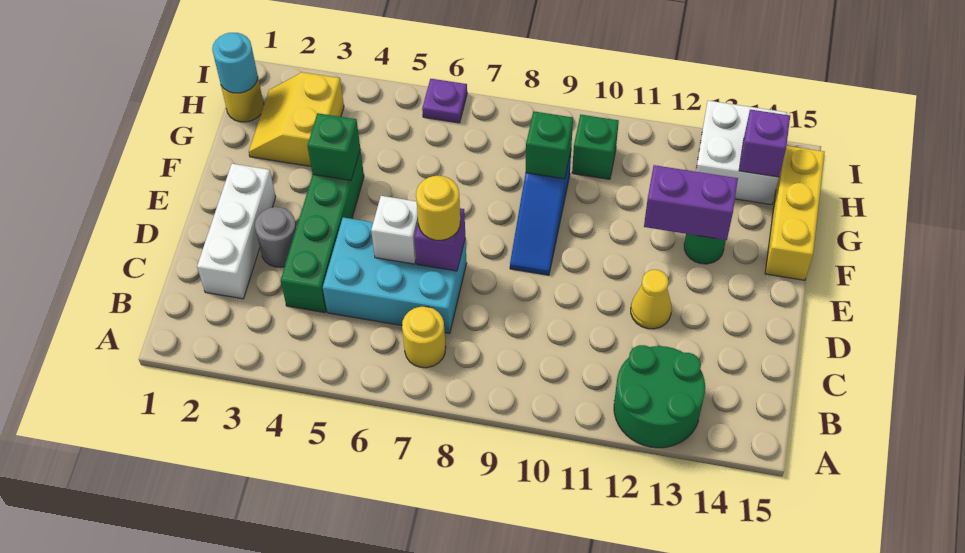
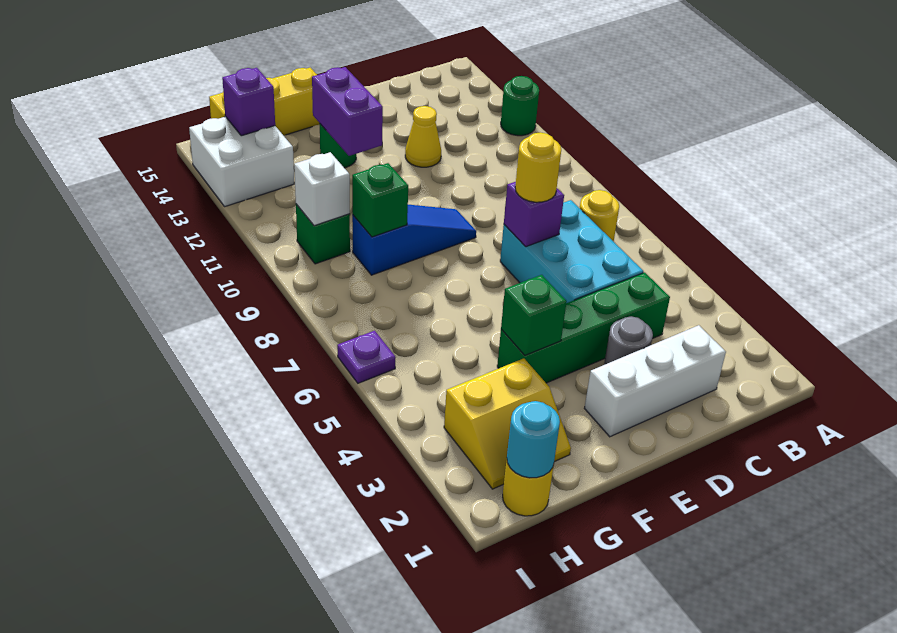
green round brick A12:B13 level 1 -> green round brick A12 level 1
white brick D6 level 2 -> white brick H10 level 2

